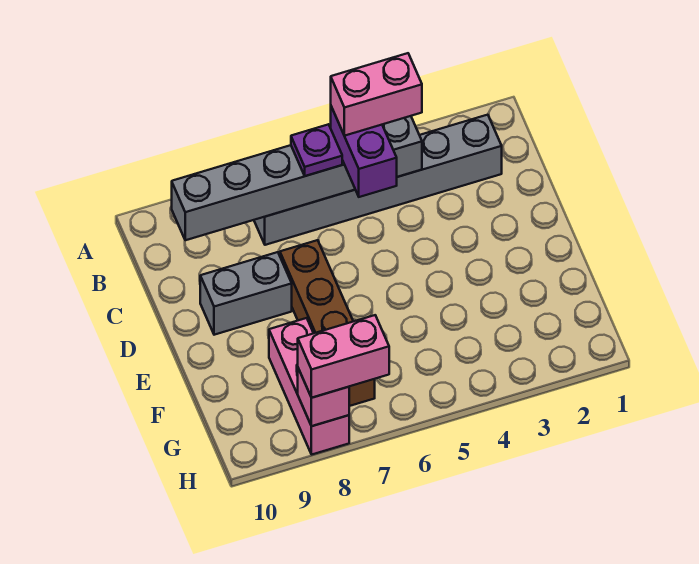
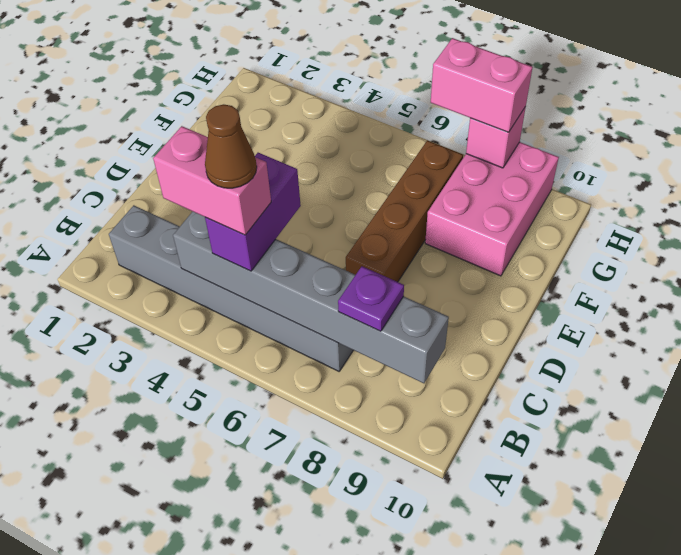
none -> brown cone B5 level 5
purple plate B6 level 3 -> purple plate B8 level 3
grey brick D8:D9 level 1 -> none
pink brick F8:H8 level 1 -> pink brick F8:H9 level 1

